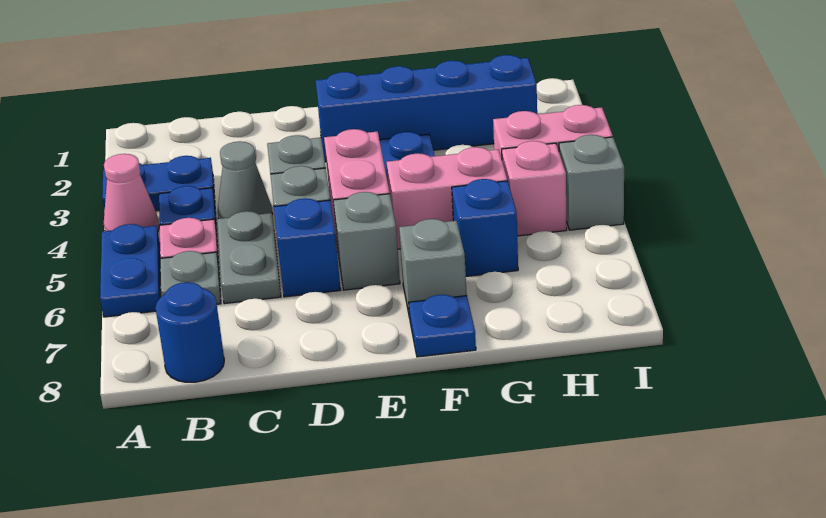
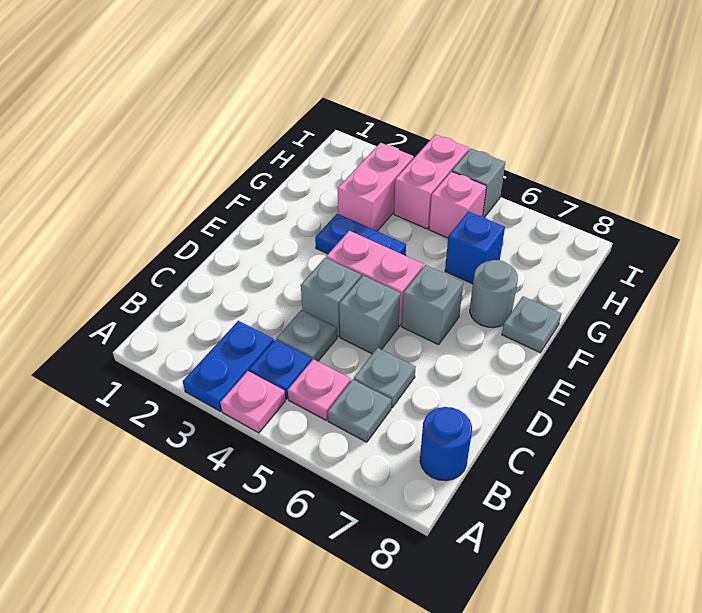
pink cone A4 level 1 -> pink plate A4 level 1
blue plate A5:A6 level 1 -> none
grey cone C4 level 1 -> grey plate C4 level 1
grey plate C5:C6 level 1 -> grey plate C6 level 1
blue brick D6 level 1 -> none
blue brick E2:H2 level 1 -> none
pink brick F5:G5 level 1 -> pink brick G3:H3 level 1
grey brick F7 level 1 -> grey round brick F7 level 1
blue plate F8 level 1 -> grey plate F8 level 1

